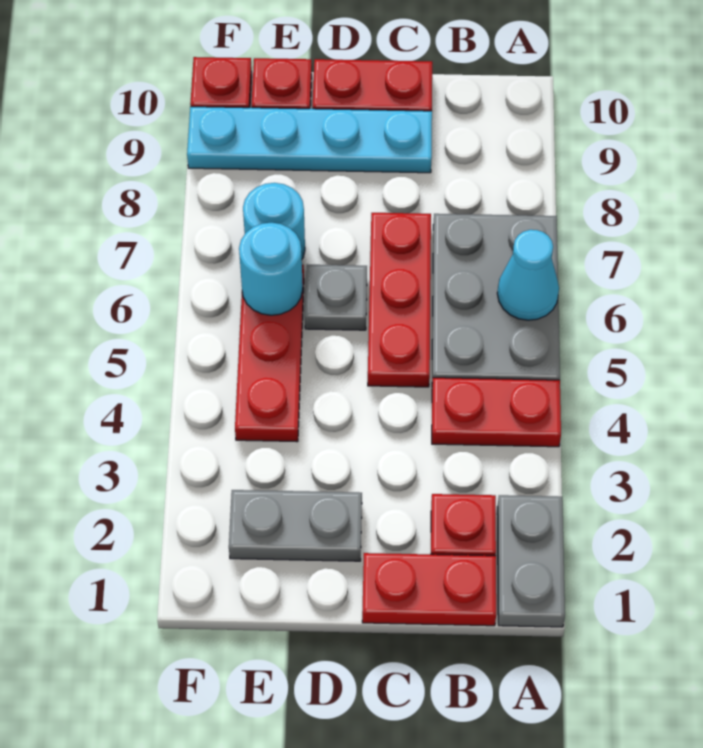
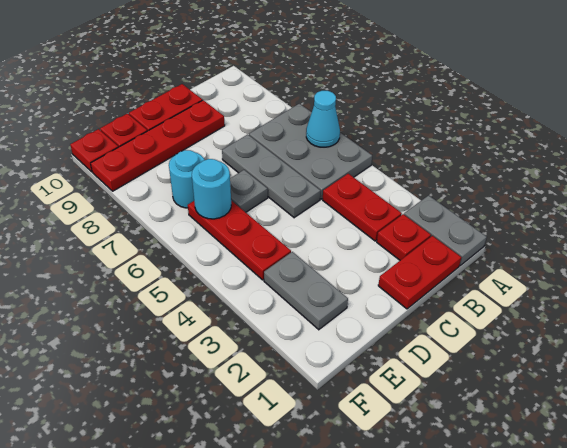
red plate A4:B4 level 1 -> red plate B3:B4 level 1
red plate C5:C7 level 1 -> grey plate C5:C7 level 1
cyan plate C9:F9 level 1 -> red plate C9:F9 level 1
grey plate D2:E2 level 1 -> grey plate E2:E3 level 1

